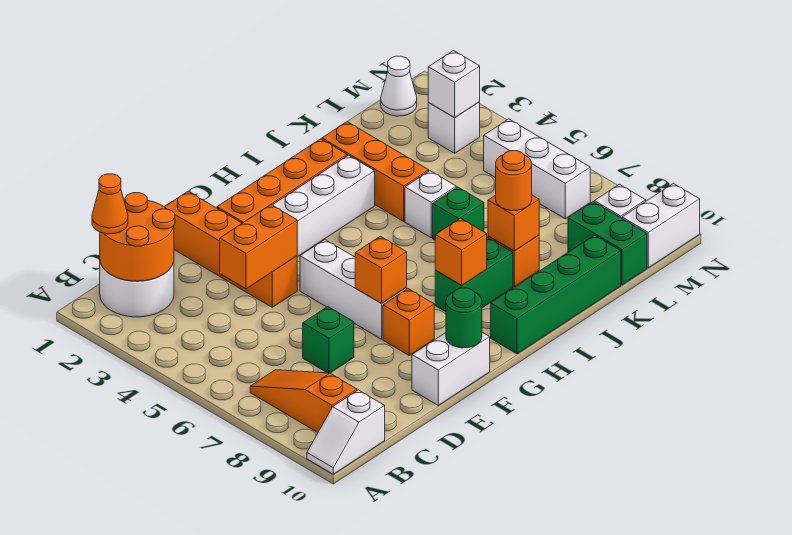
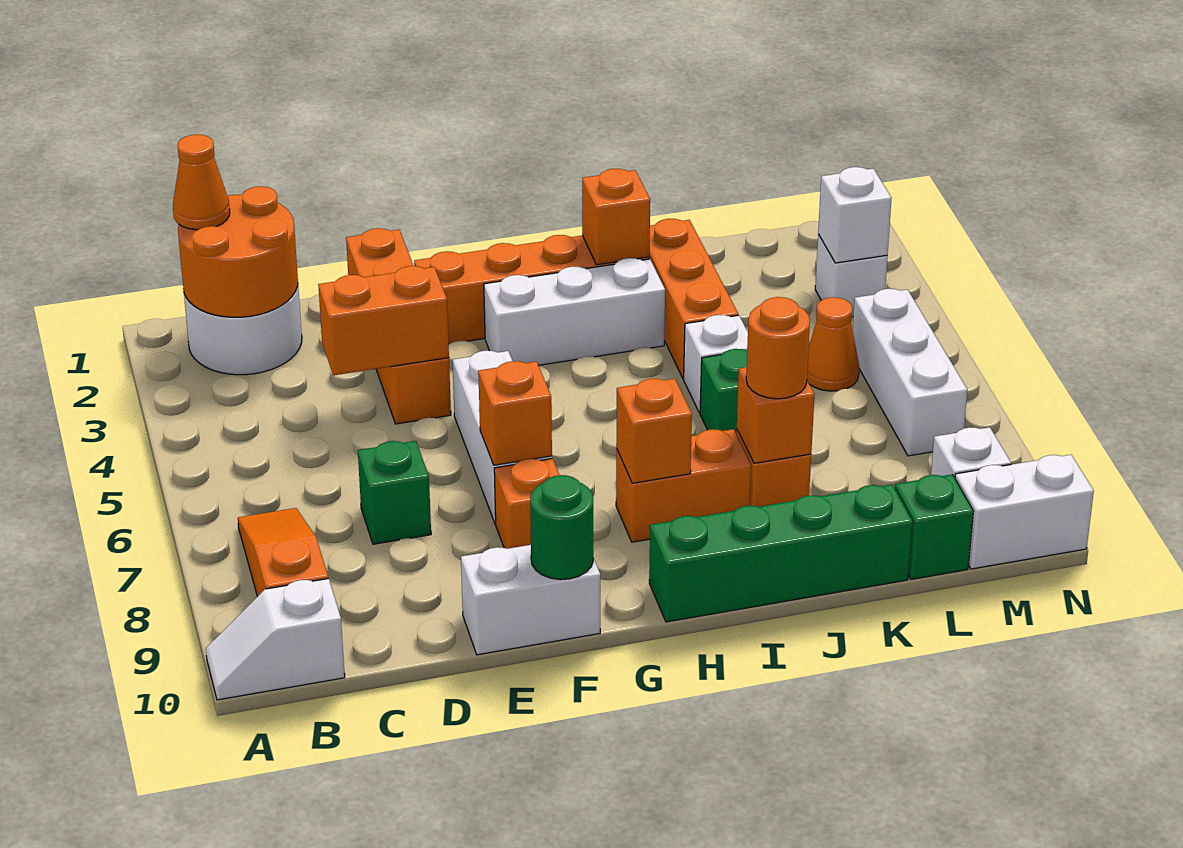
green brick H8:I8 level 1 -> orange brick H8:I8 level 1
none -> orange brick I2 level 2
none -> orange cone L5 level 1
green brick L9:L10 level 1 -> green brick L10 level 1
white cone M1 level 1 -> none

